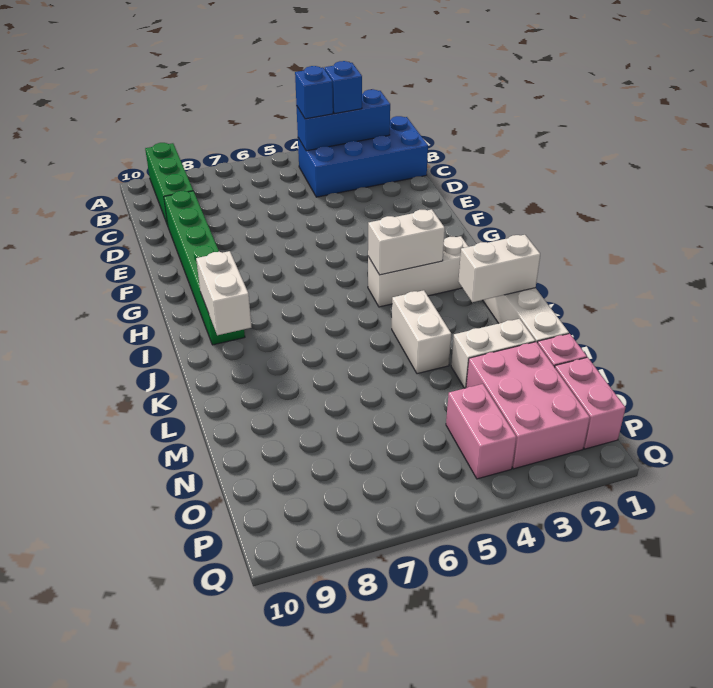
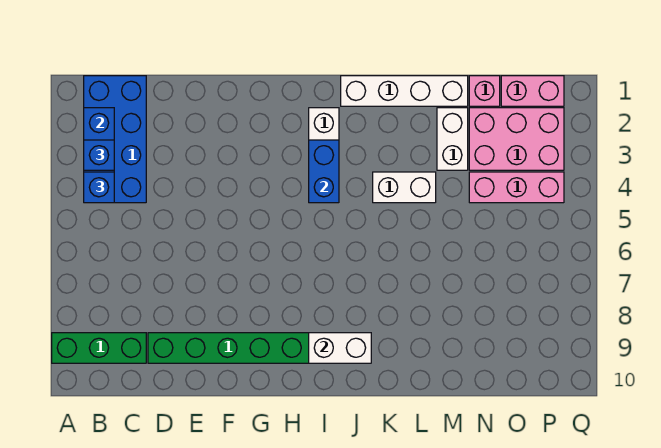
white brick I3:I4 level 2 -> blue brick I3:I4 level 2
white brick K1:K2 level 2 -> none
pink brick O4:P4 level 1 -> pink brick N4:P4 level 1

